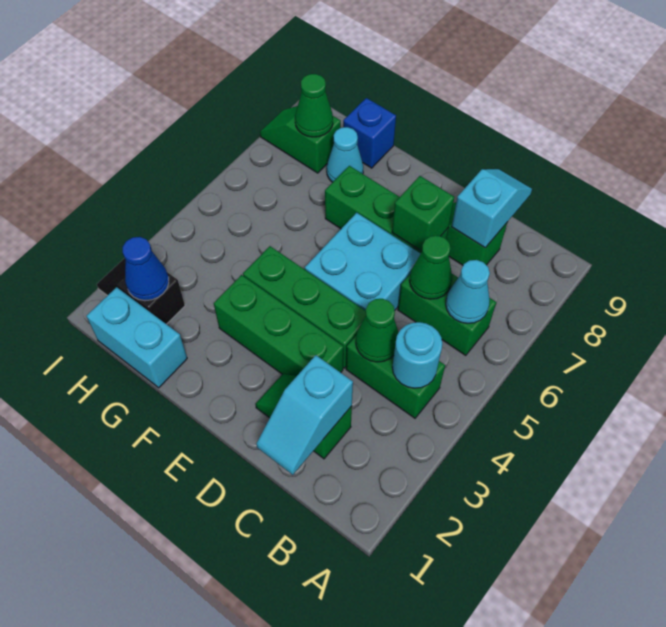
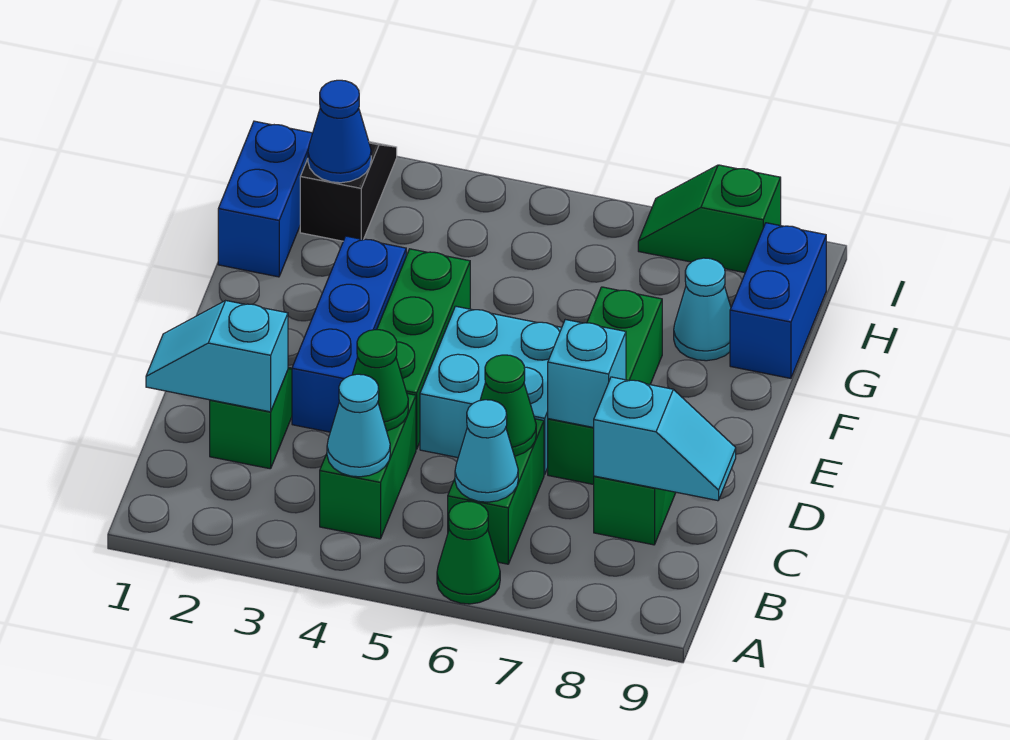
cyan round brick B4 level 2 -> cyan cone B4 level 2
green brick D3:F3 level 1 -> blue brick D3:F3 level 1
green brick D7 level 2 -> cyan brick D7 level 2
cyan brick G1:H1 level 1 -> blue brick G1:H1 level 1
blue brick G9 level 1 -> blue brick G9:H9 level 1
green slope H8:I8 level 1 top H -> green slope I7:I8 level 1 top 8
green cone H8 level 2 -> green cone A6 level 1

